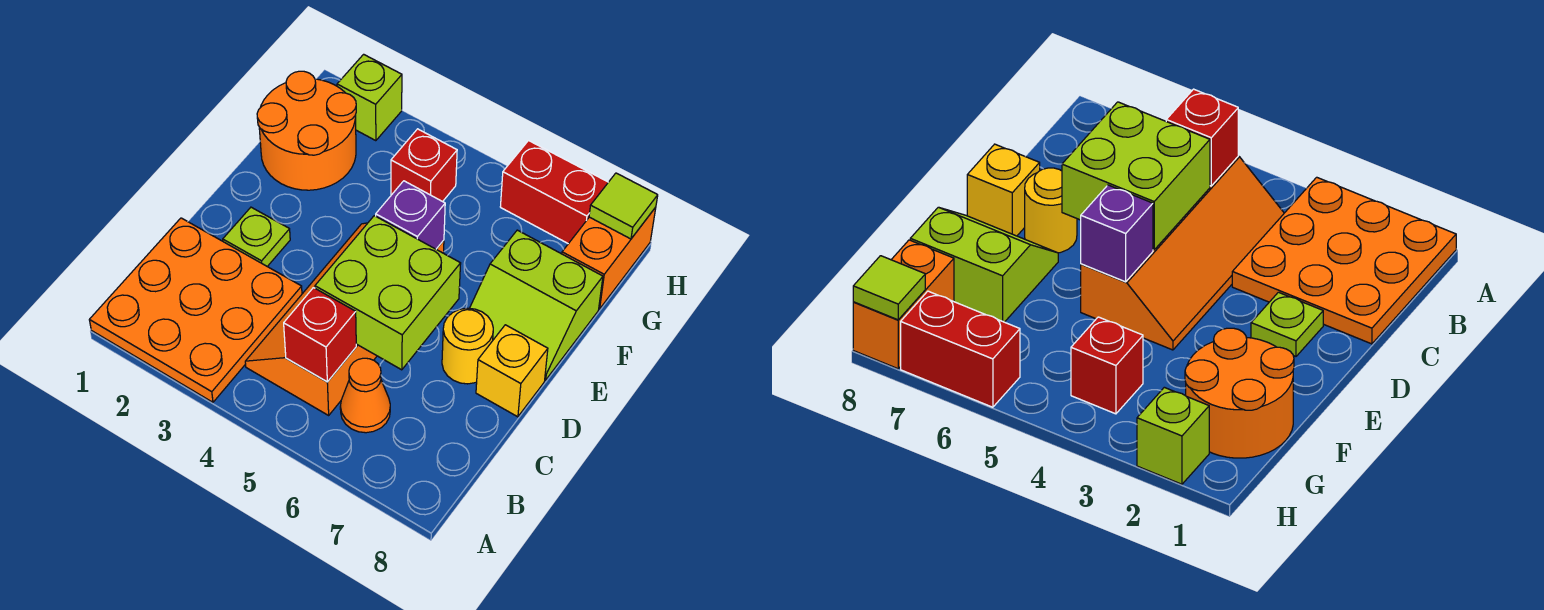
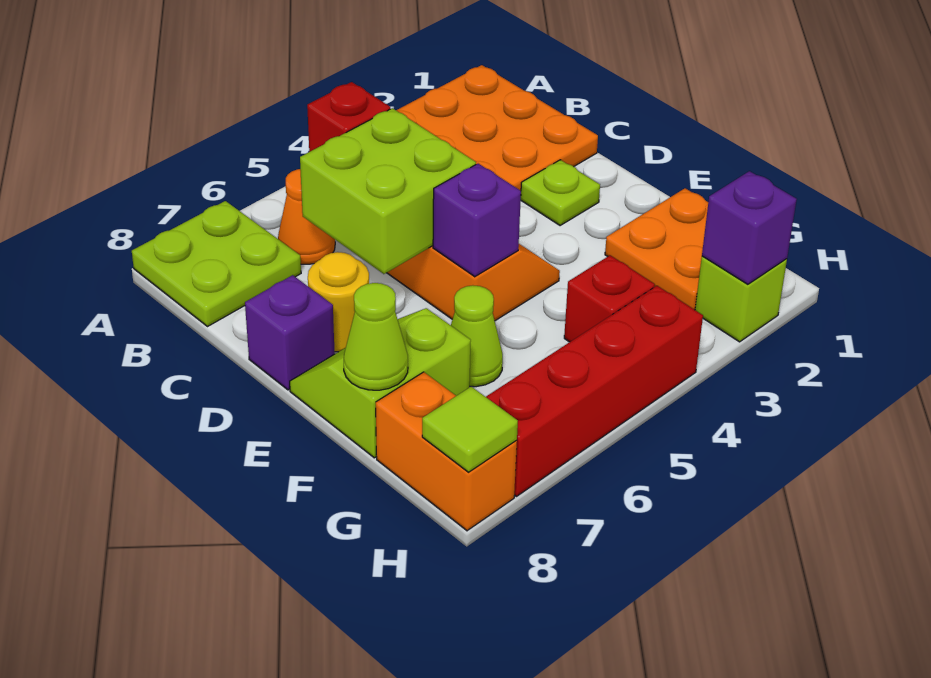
none -> lime plate A7:B8 level 1
yellow brick D8 level 1 -> purple brick D8 level 1
orange round brick F1:G2 level 1 -> orange plate F1:G2 level 1
none -> lime cone F6 level 1
none -> lime cone F8 level 2
none -> purple brick H2 level 2
red brick H6:H7 level 1 -> red brick H4:H7 level 1

